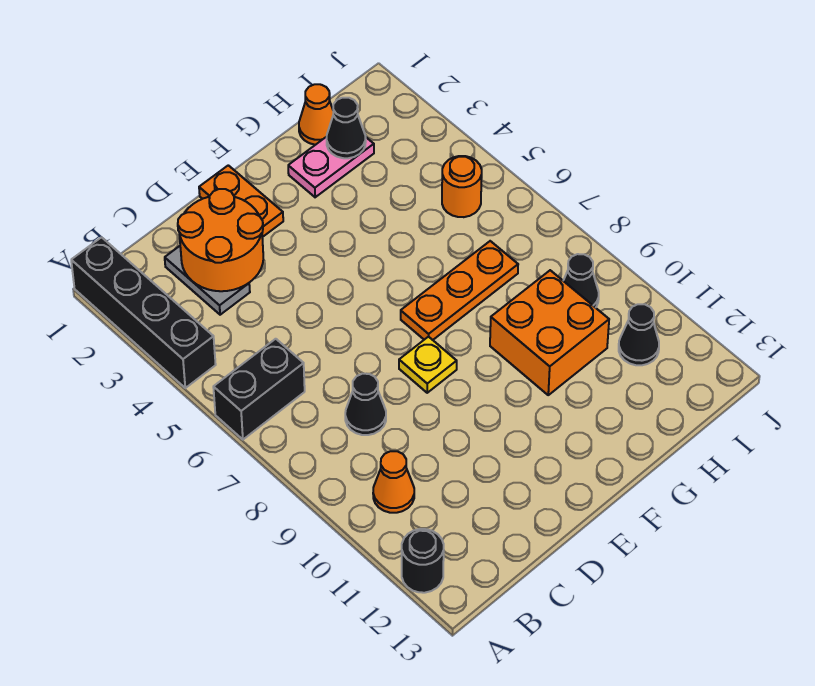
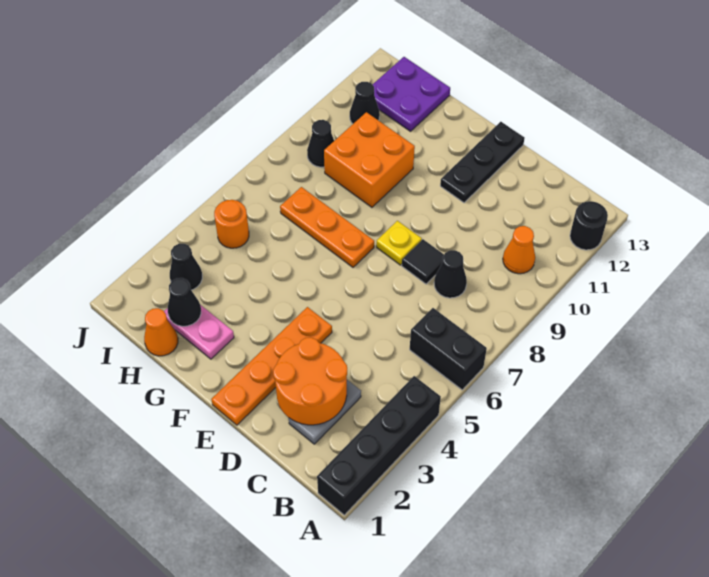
none -> black tile D8 level 1
orange plate E1:E2 level 1 -> orange plate E1:E4 level 1
none -> black plate E11:E13 level 1
none -> purple plate H12:I13 level 1
none -> black cone I3 level 1

